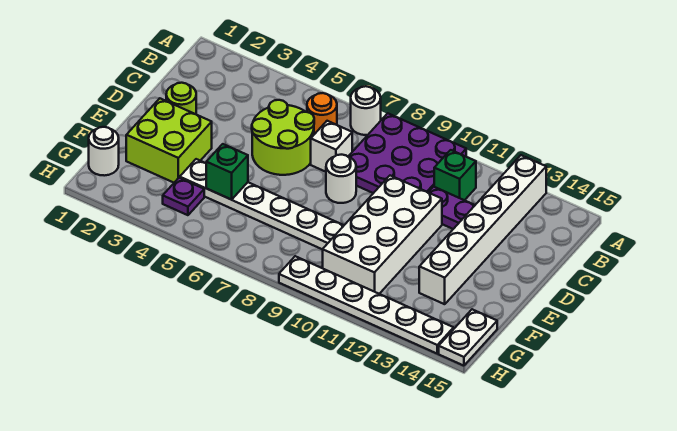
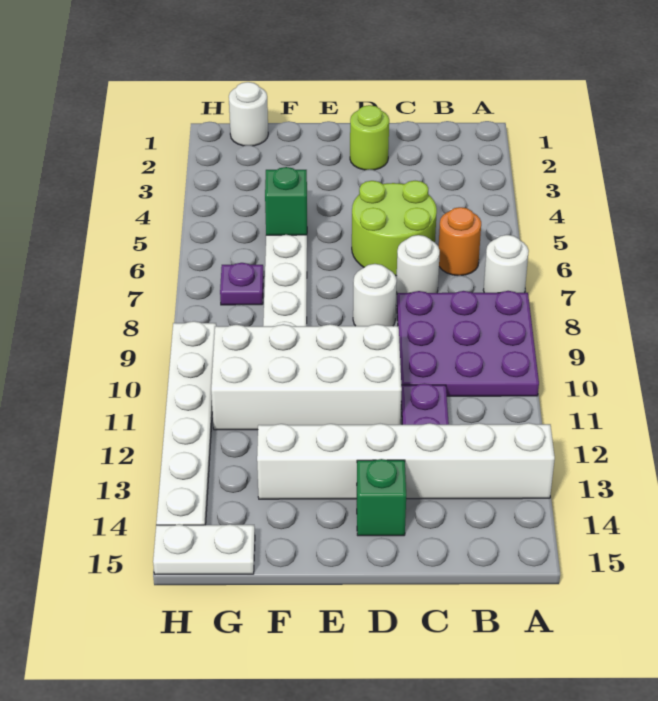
green brick B11 level 1 -> green brick D14 level 1
white brick C7 level 1 -> white round brick C7 level 1
lime brick E2:F3 level 1 -> none
purple plate G4 level 1 -> purple plate G7 level 1

